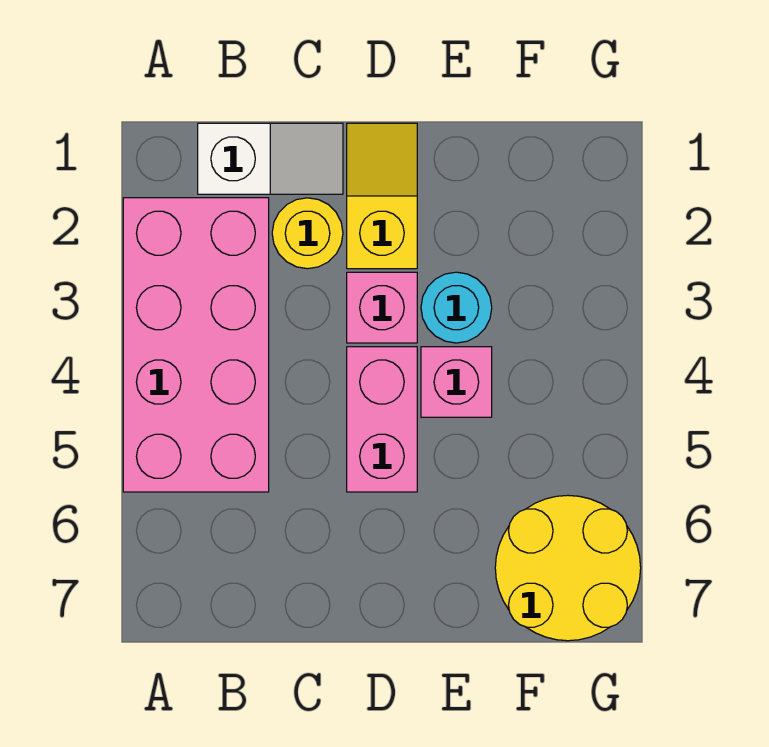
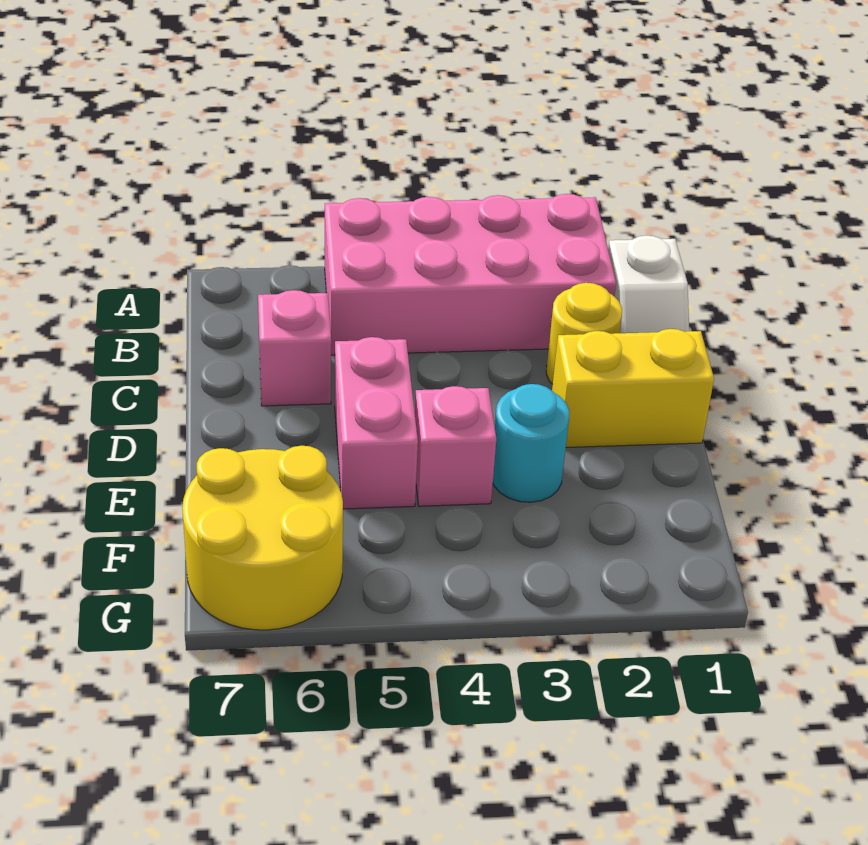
yellow slope D1:D2 level 1 top 2 -> yellow brick D1:D2 level 1
pink brick D3 level 1 -> pink brick C6 level 1
pink brick D4:D5 level 1 -> pink brick D5:E5 level 1

